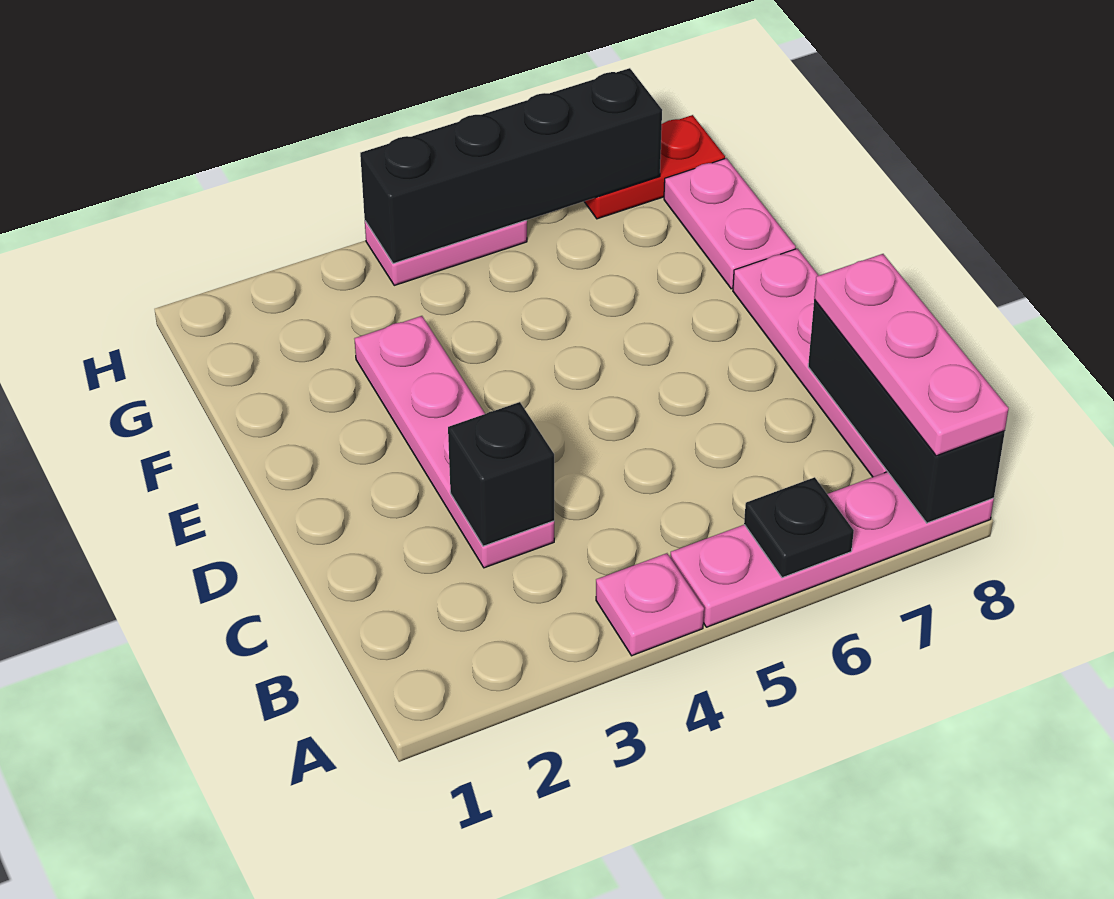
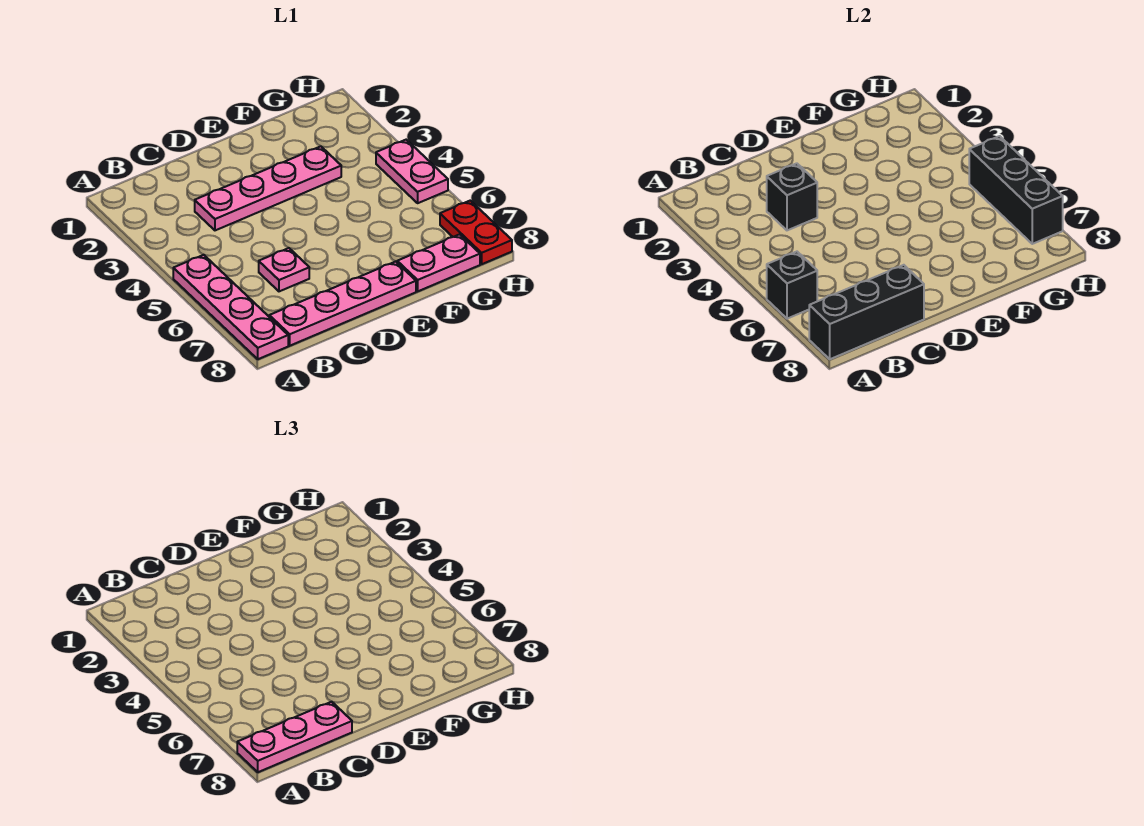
pink plate A4 level 1 -> pink plate C6 level 1
black plate A6 level 2 -> black brick A6 level 2
black brick H4:H7 level 2 -> black brick H5:H7 level 2

